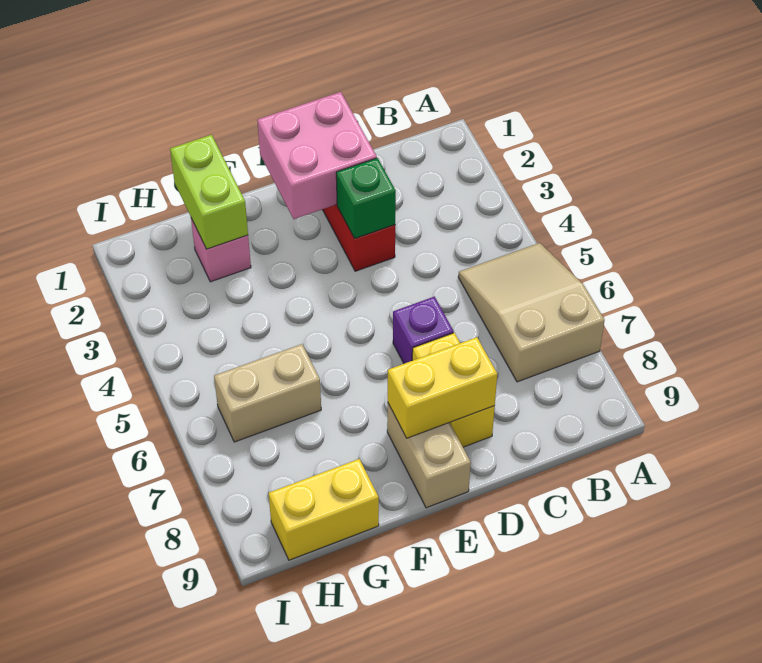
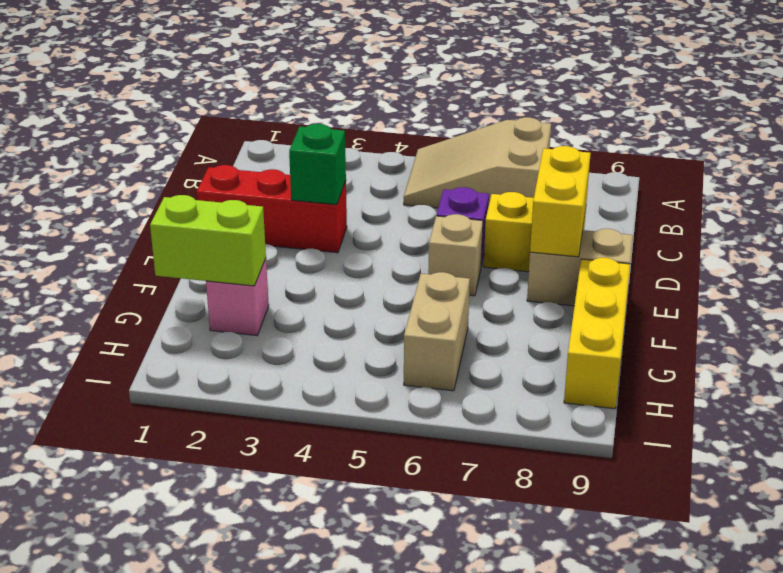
pink brick D1:E2 level 2 -> none
none -> tan brick E6 level 1
yellow brick G9:H9 level 1 -> yellow brick F9:H9 level 1

